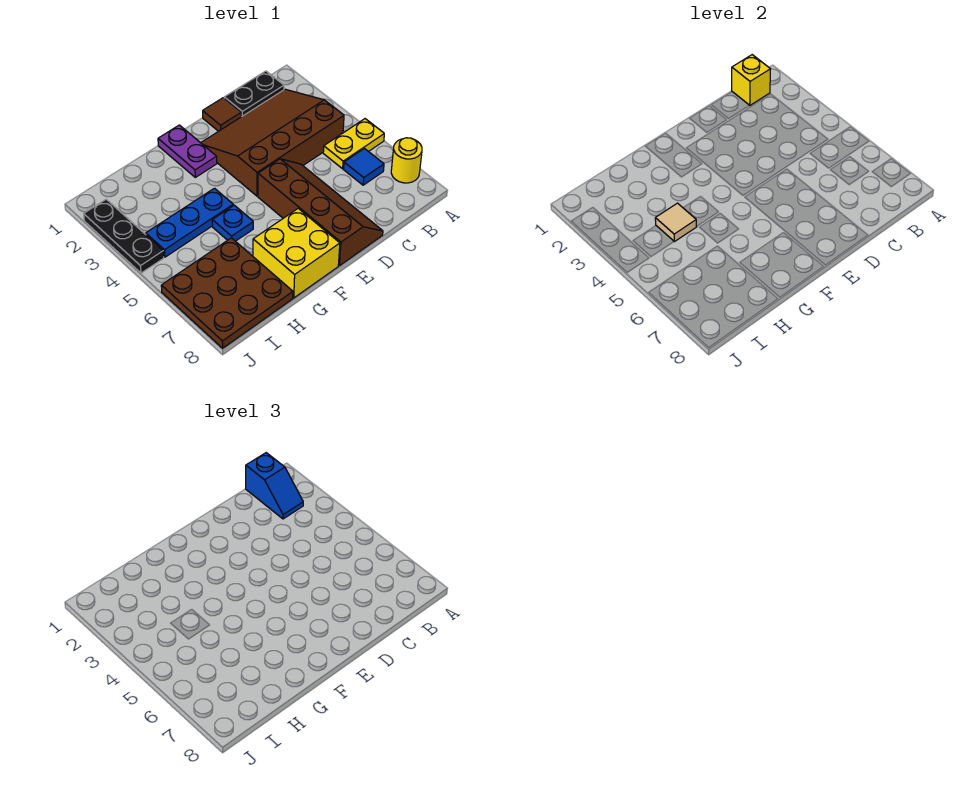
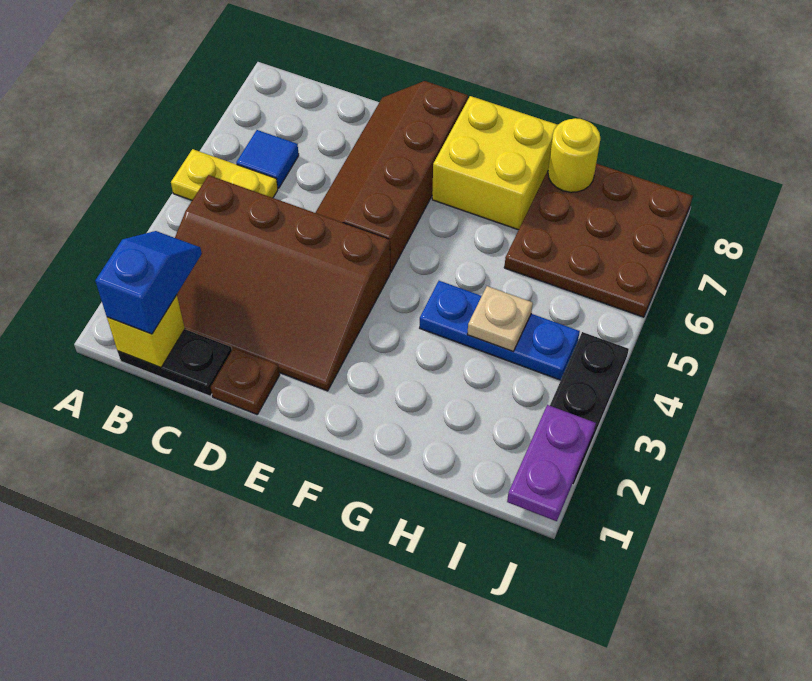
yellow round brick A7 level 1 -> yellow round brick H8 level 2
brown tile D1 level 1 -> brown plate D1 level 1
purple plate F1:F2 level 1 -> purple plate J1:J2 level 2
blue plate G5 level 1 -> none
tan tile H4 level 2 -> tan plate H4 level 2

